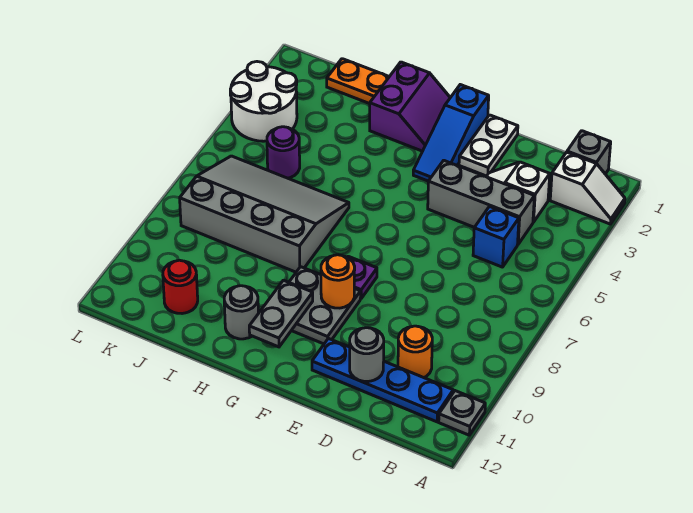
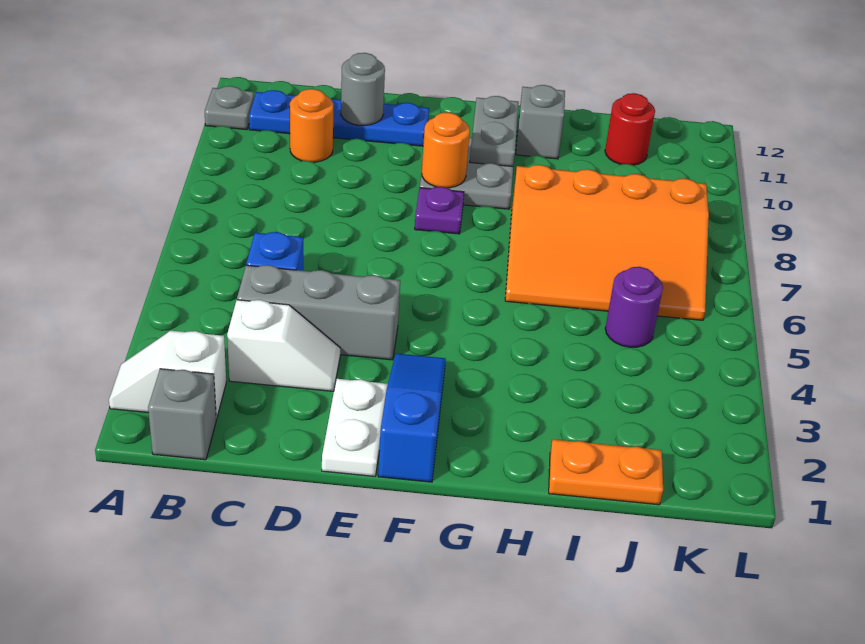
purple slope G1:H2 level 1 top H -> none
grey slope H6:K8 level 1 top 8 -> orange slope H6:K8 level 1 top 8
grey round brick H11 level 1 -> grey brick H11 level 1
white round brick K3:L4 level 1 -> none

